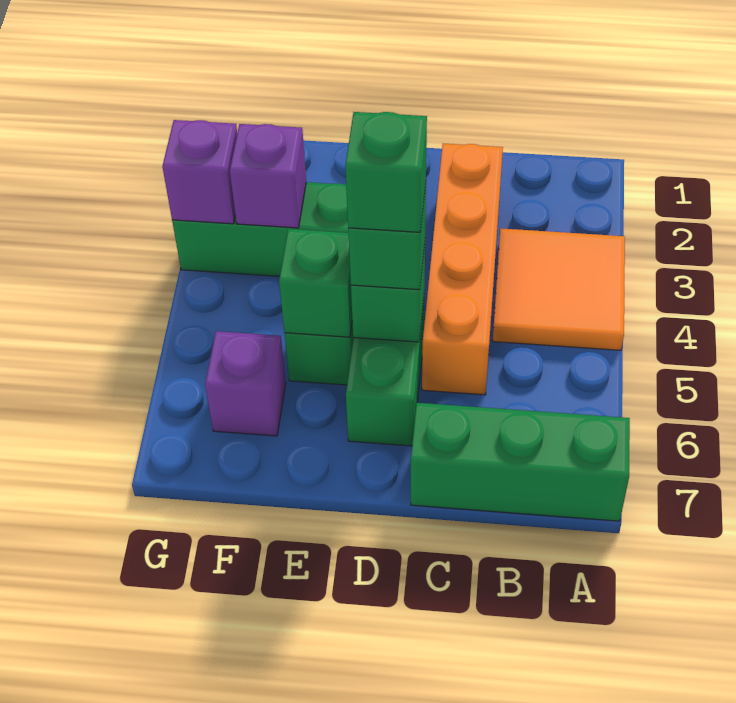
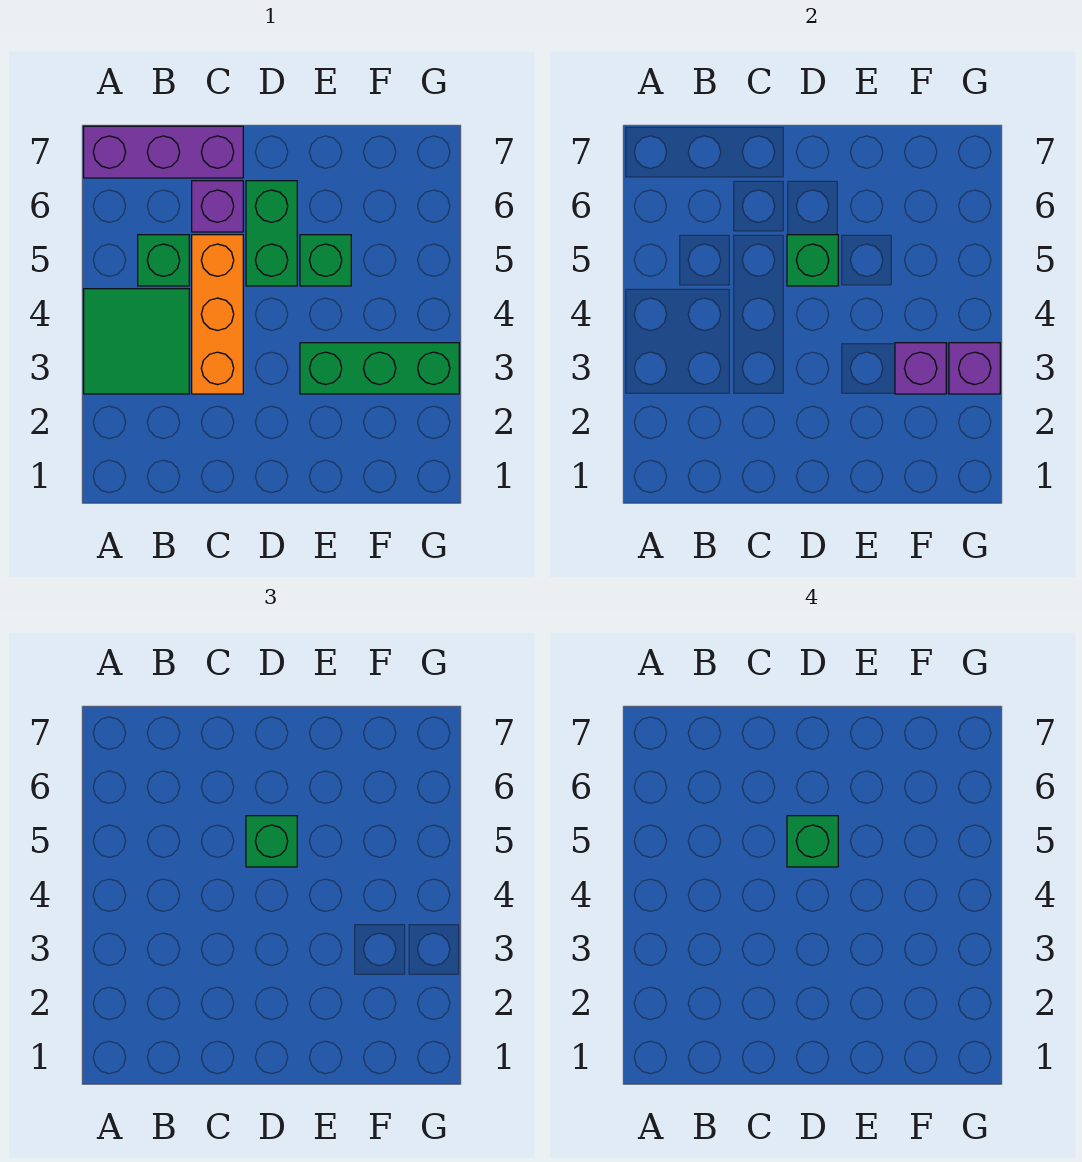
orange tile A3:B4 level 1 -> green tile A3:B4 level 1
green brick A7:C7 level 1 -> purple brick A7:C7 level 1
orange brick C2:C5 level 1 -> orange brick C3:C5 level 1
green brick E5 level 2 -> green brick B5 level 1
purple brick F6 level 1 -> purple brick C6 level 1

